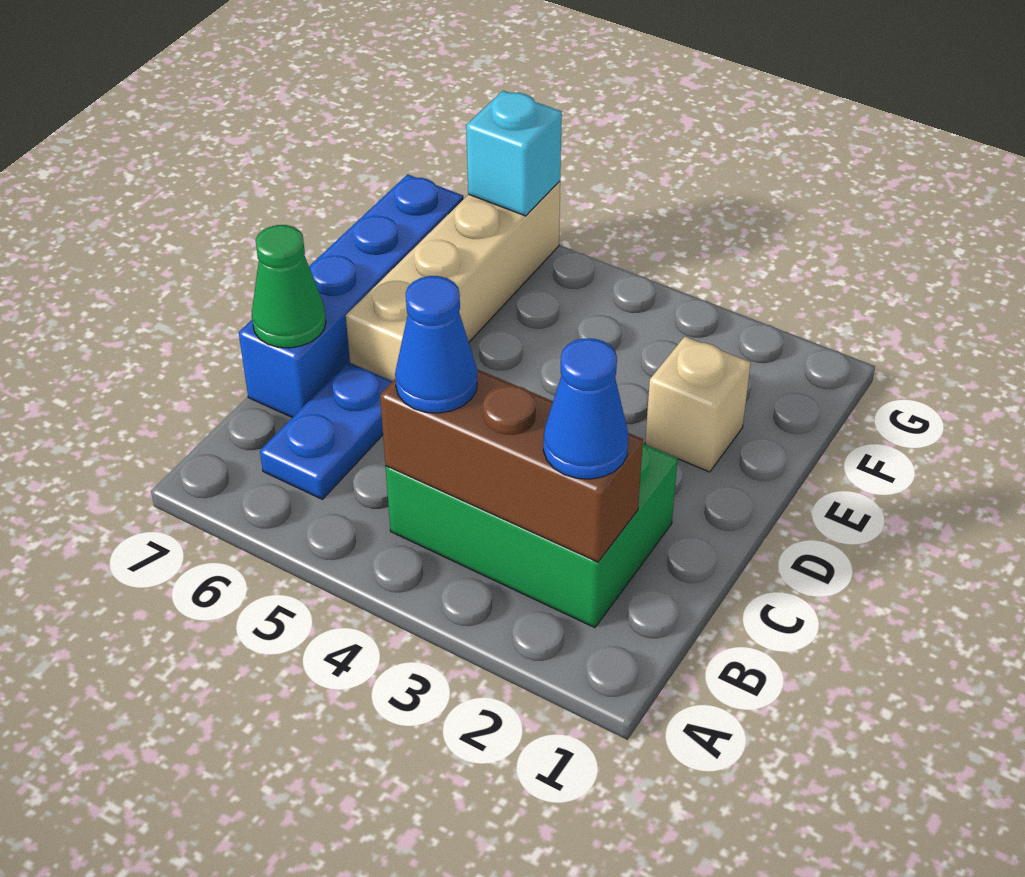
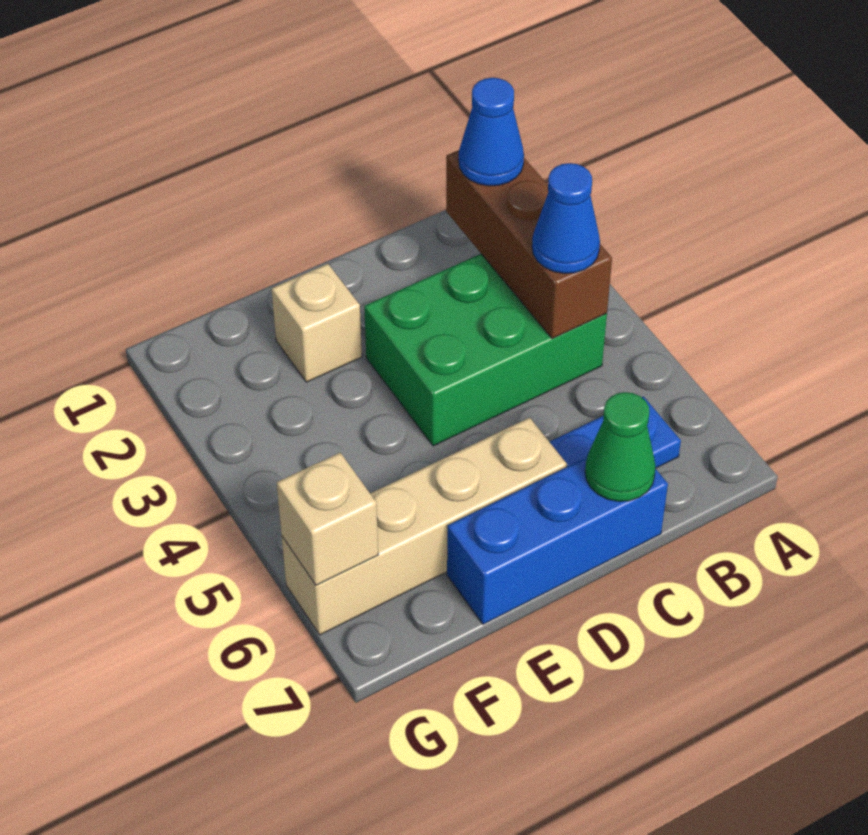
green brick B2:C4 level 1 -> green brick B3:D4 level 1
blue brick C7:F7 level 1 -> blue brick C7:E7 level 1
cyan brick G6 level 2 -> tan brick G6 level 2

